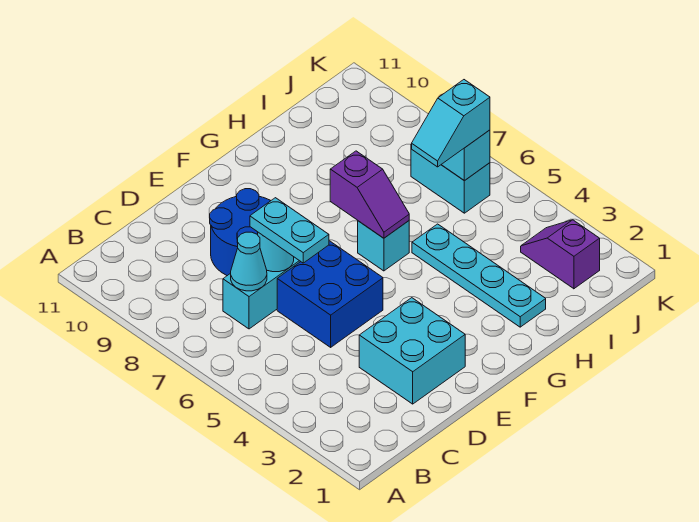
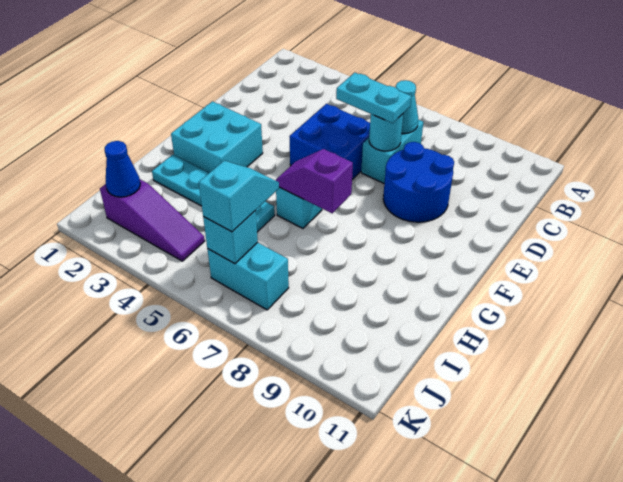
cyan brick D2:E3 level 1 -> cyan brick F2:G3 level 1
purple slope J2:J3 level 1 top 2 -> purple slope J2:J4 level 1 top 2
none -> blue cone J2 level 2

